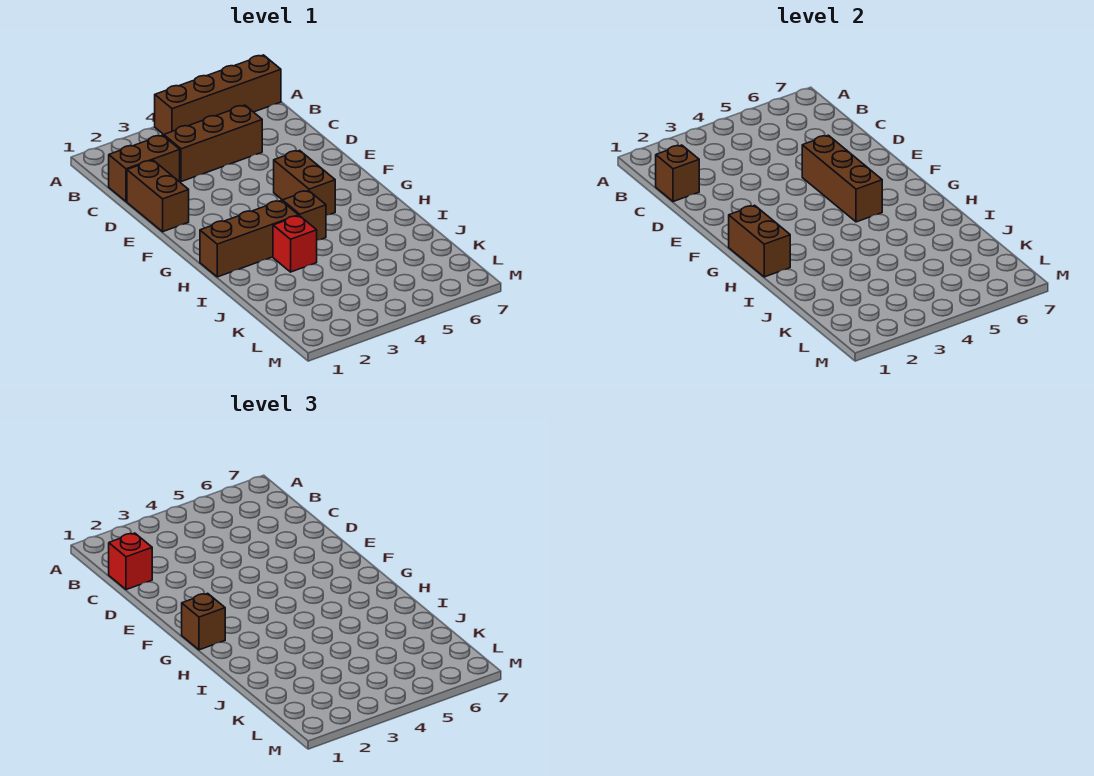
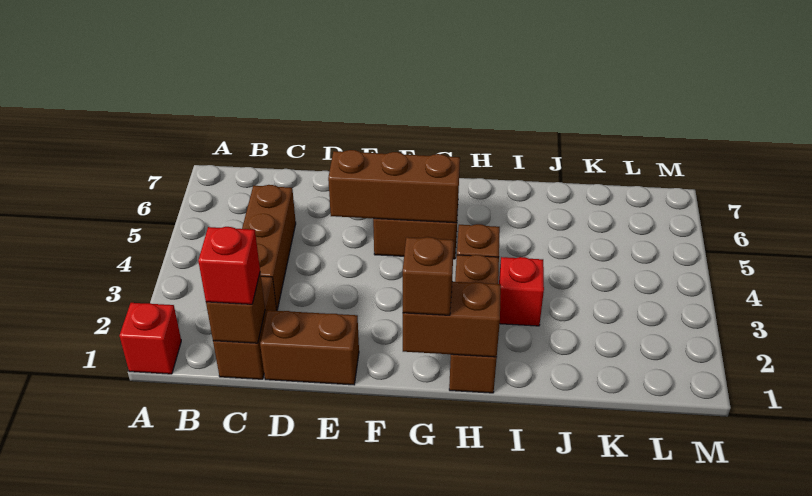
none -> red brick A1 level 1
brown brick A4:A7 level 1 -> none

